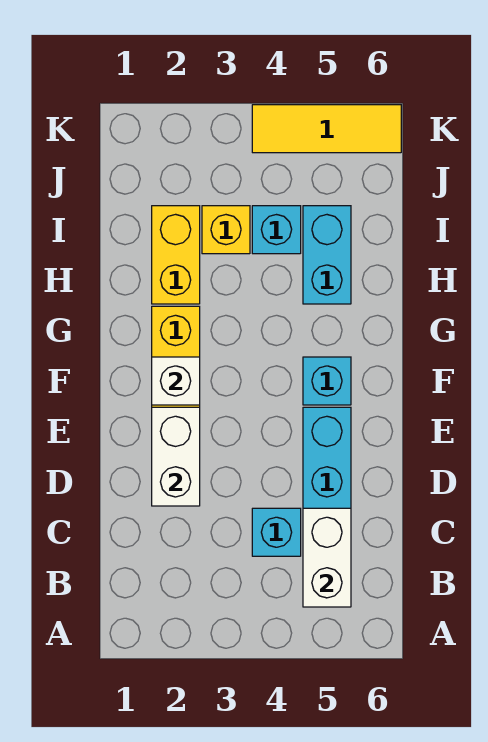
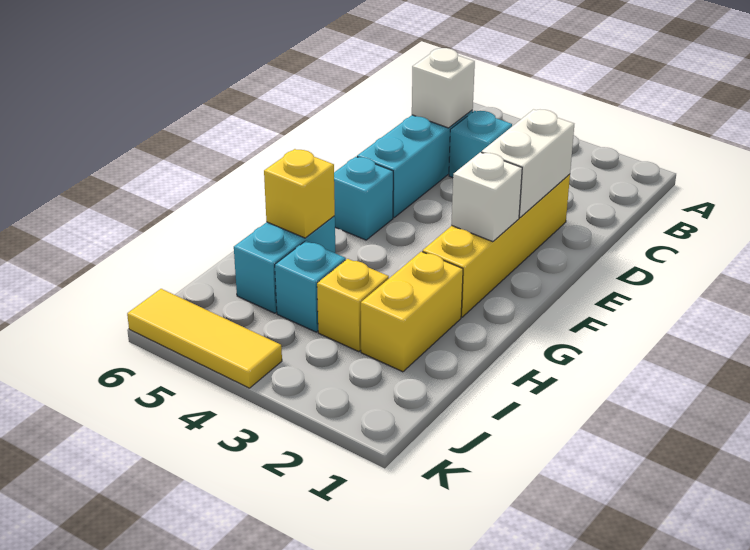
white brick B5:C5 level 2 -> white brick C5 level 2
none -> yellow brick H5 level 2

